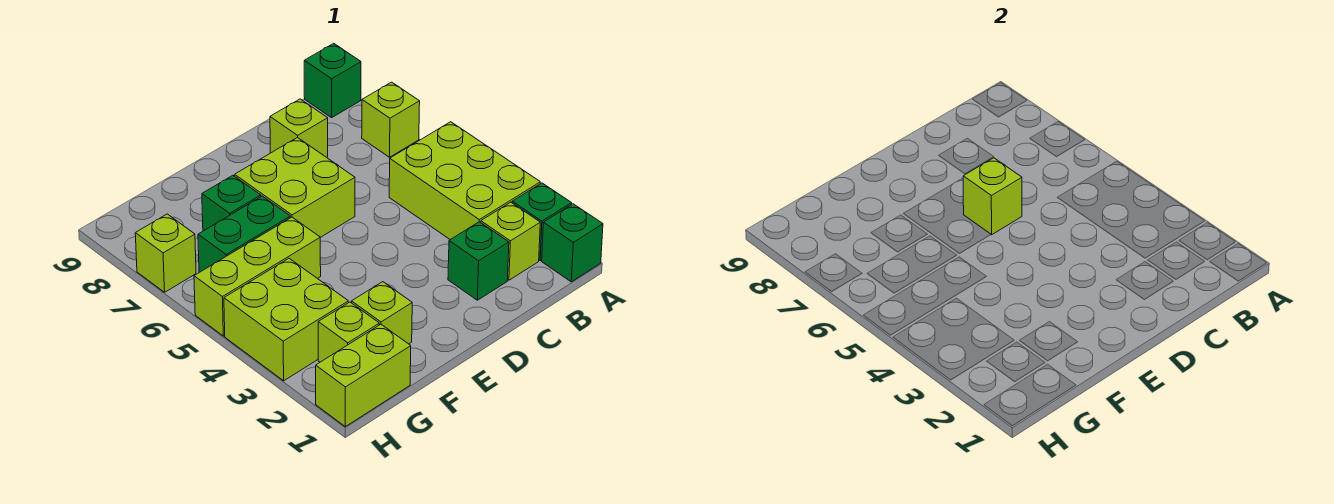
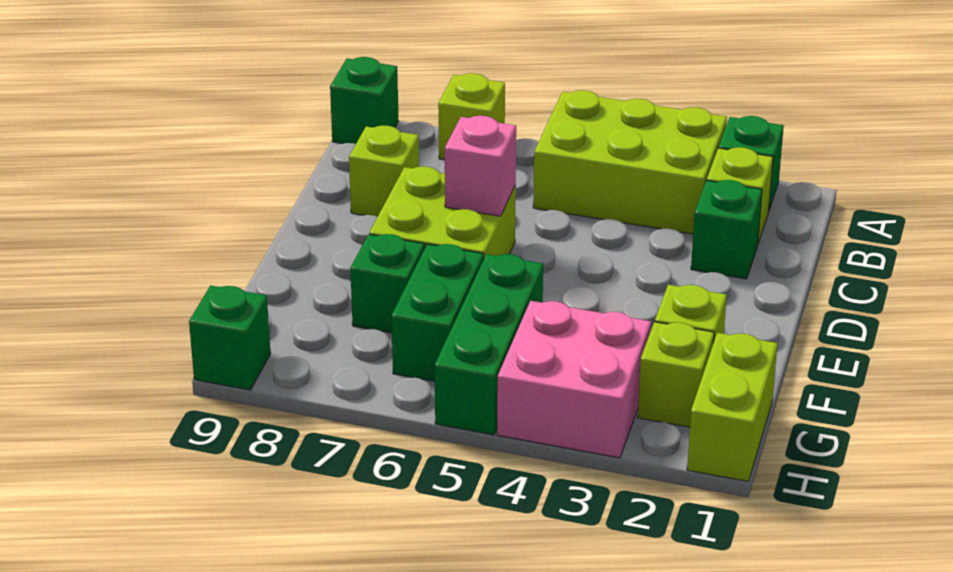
green brick A1 level 1 -> green brick H9 level 1
lime brick D6 level 2 -> pink brick D6 level 2
lime brick F5:H5 level 1 -> green brick F5:H5 level 1
lime brick G3:H4 level 1 -> pink brick G3:H4 level 1
lime brick H7 level 1 -> none

